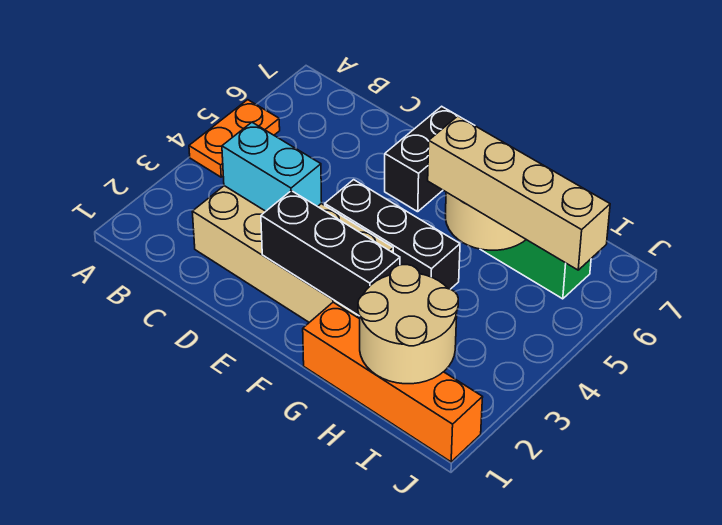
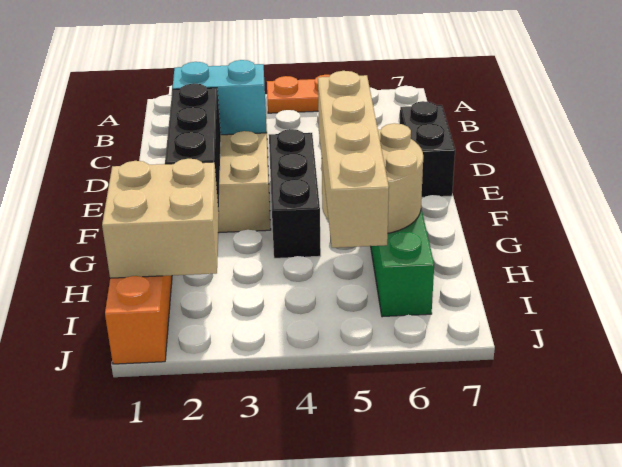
cyan brick C3:D3 level 2 -> cyan brick D2:D3 level 2
black brick E6:E7 level 1 -> black brick D7:E7 level 1
tan round brick H1:I2 level 2 -> tan brick H1:I2 level 2

